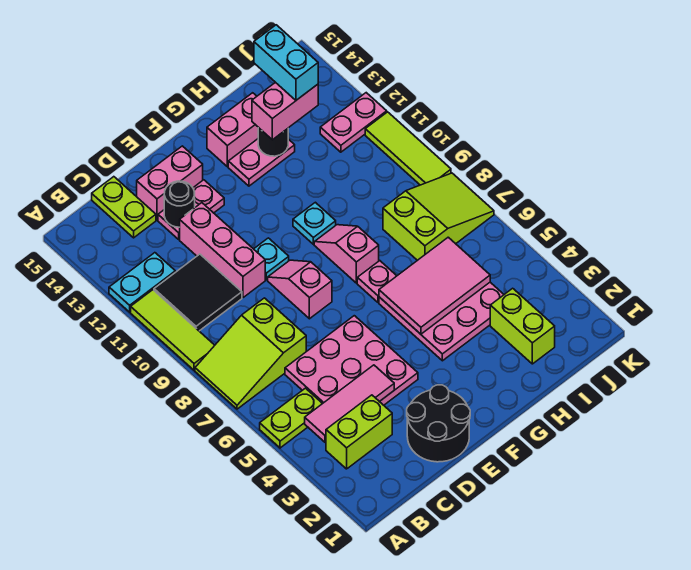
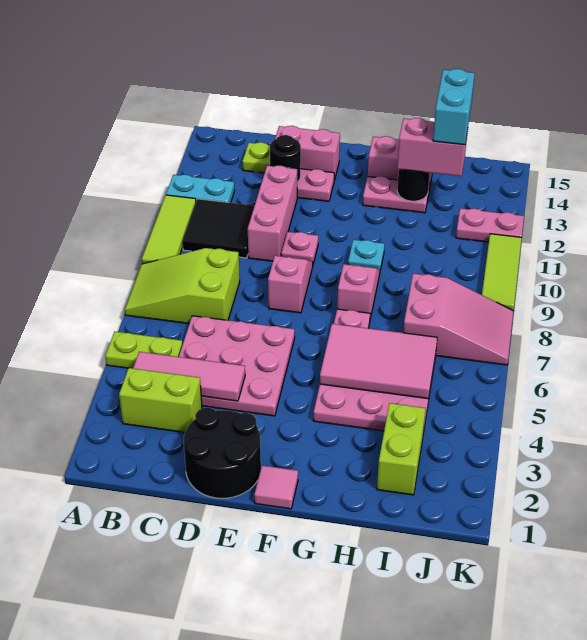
lime plate C14:C15 level 1 -> lime plate C14 level 1
cyan plate E10 level 1 -> pink plate E10 level 1
none -> pink tile F1 level 1
lime slope I7:K8 level 1 top I -> pink slope I7:K8 level 1 top I

